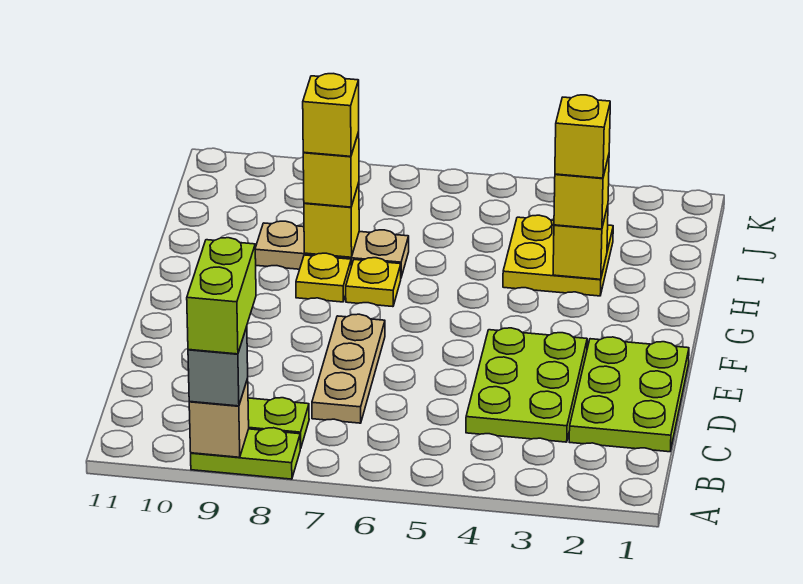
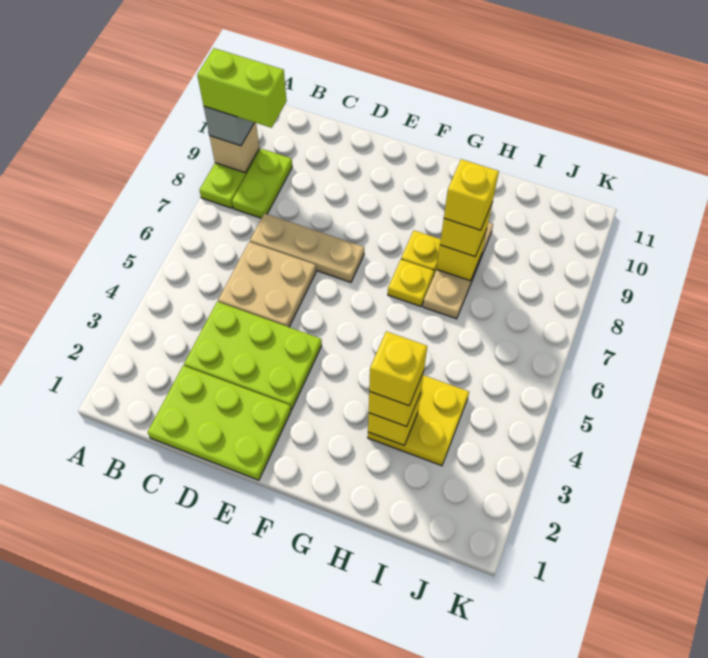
none -> tan plate C5:D6 level 1

